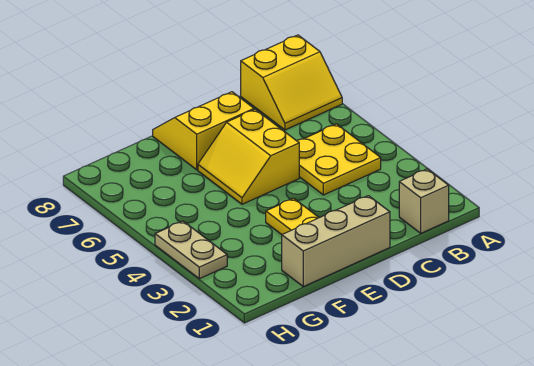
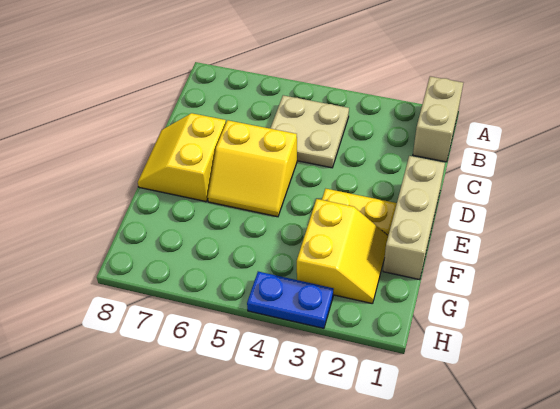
yellow slope A7:B8 level 1 top 8 -> yellow slope F2:G3 level 1 top 3
tan brick B1 level 1 -> tan brick A1:B1 level 1
yellow plate B4:C5 level 1 -> tan plate B4:C5 level 1
tan plate H3:H4 level 1 -> blue plate H3:H4 level 1

